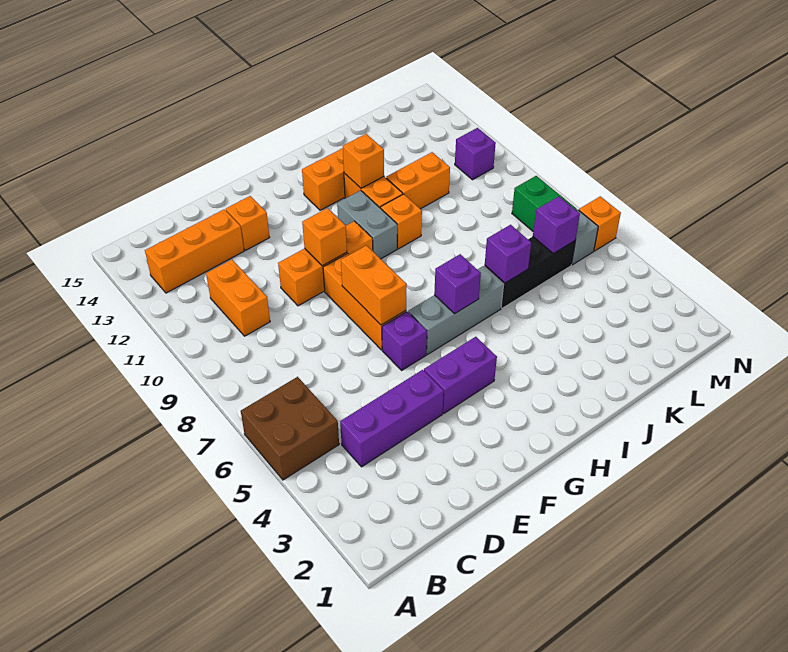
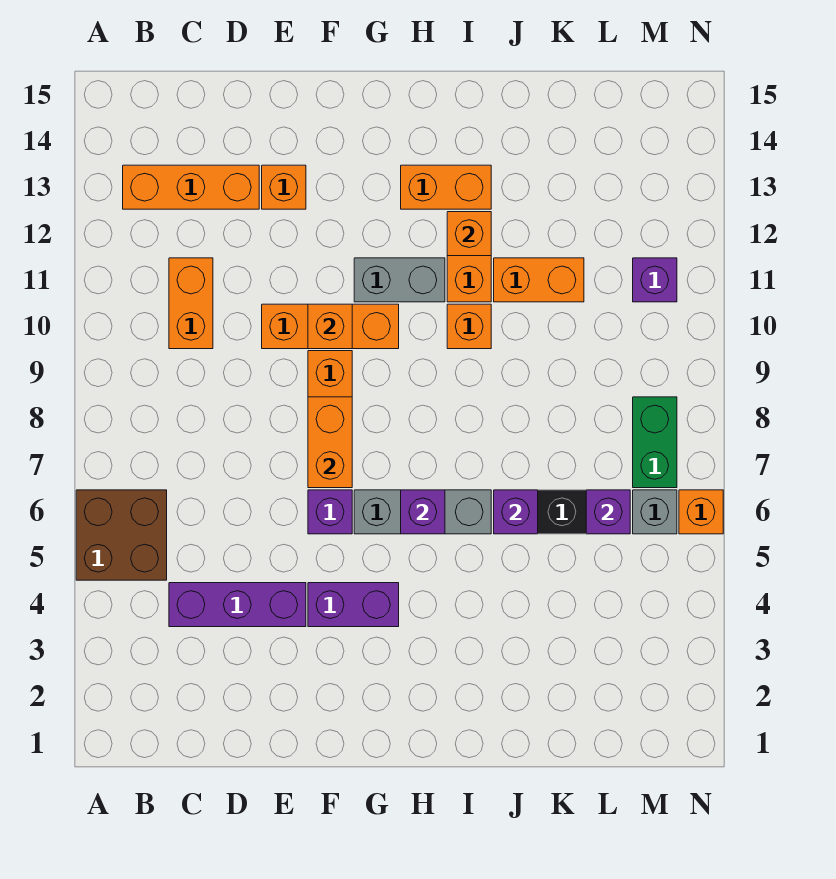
grey brick H10:H11 level 1 -> grey brick G11:H11 level 1

